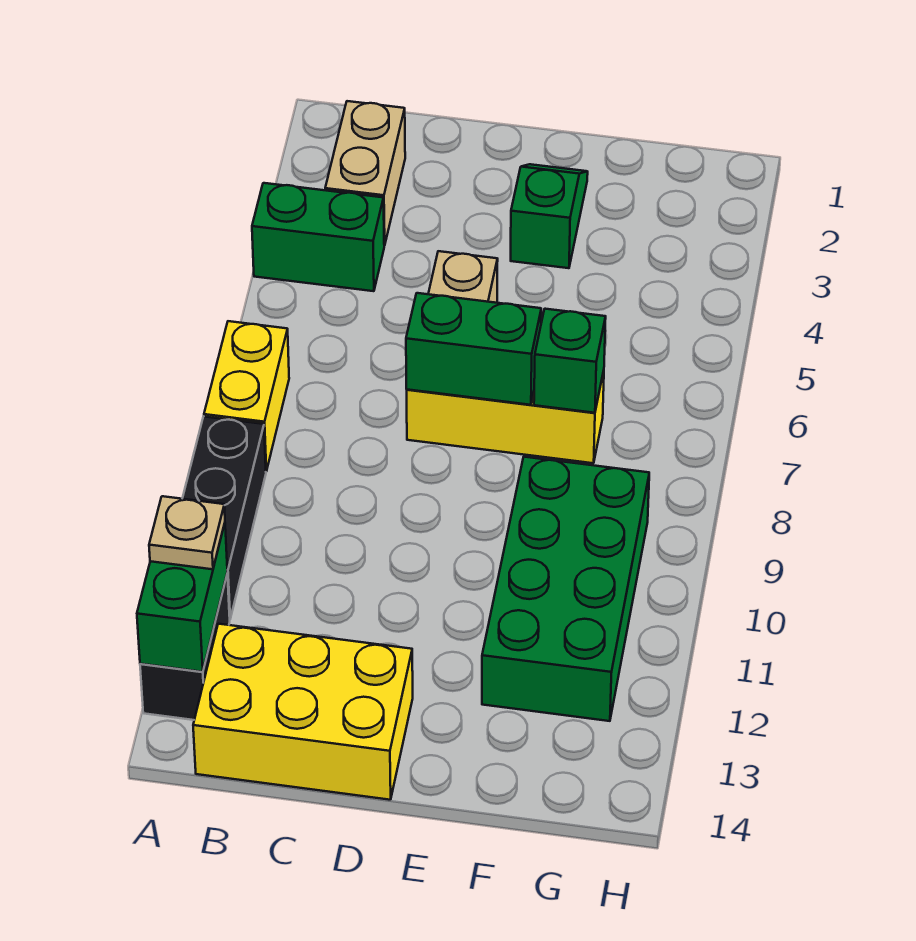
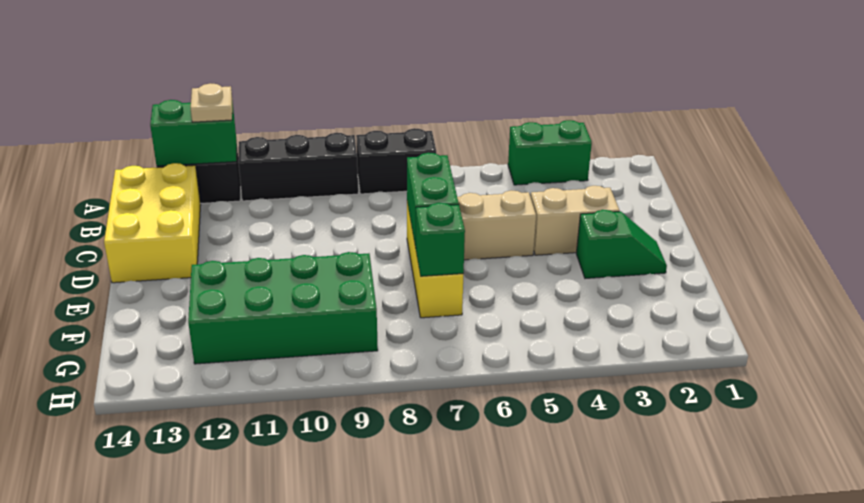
green brick A4:B4 level 1 -> green brick A3:A4 level 1
yellow brick A7:A8 level 1 -> black brick A7:A8 level 1
tan brick B2:B3 level 1 -> tan brick D3:D4 level 1

